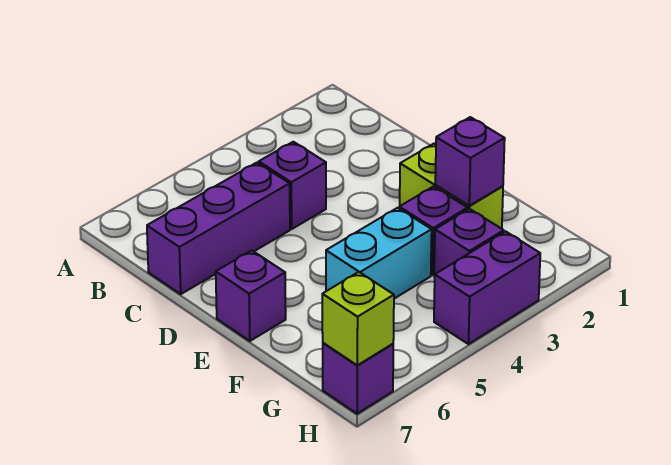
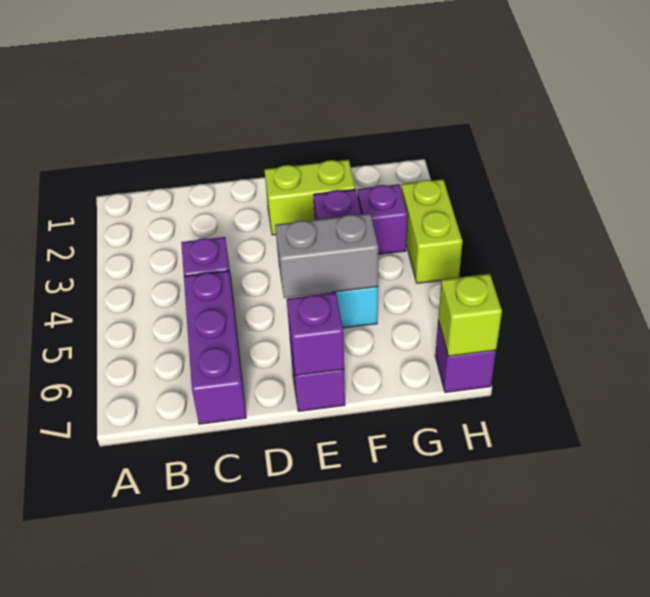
none -> grey brick E5:F5 level 2
purple brick F2 level 2 -> purple brick E7 level 2
purple brick H3:H4 level 1 -> lime brick H3:H4 level 1

